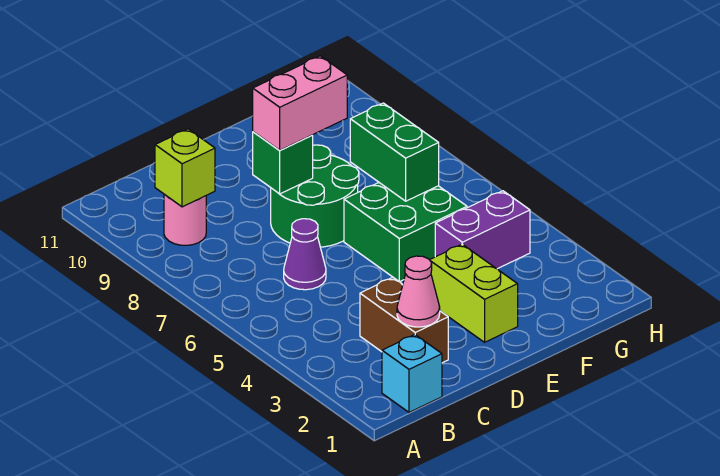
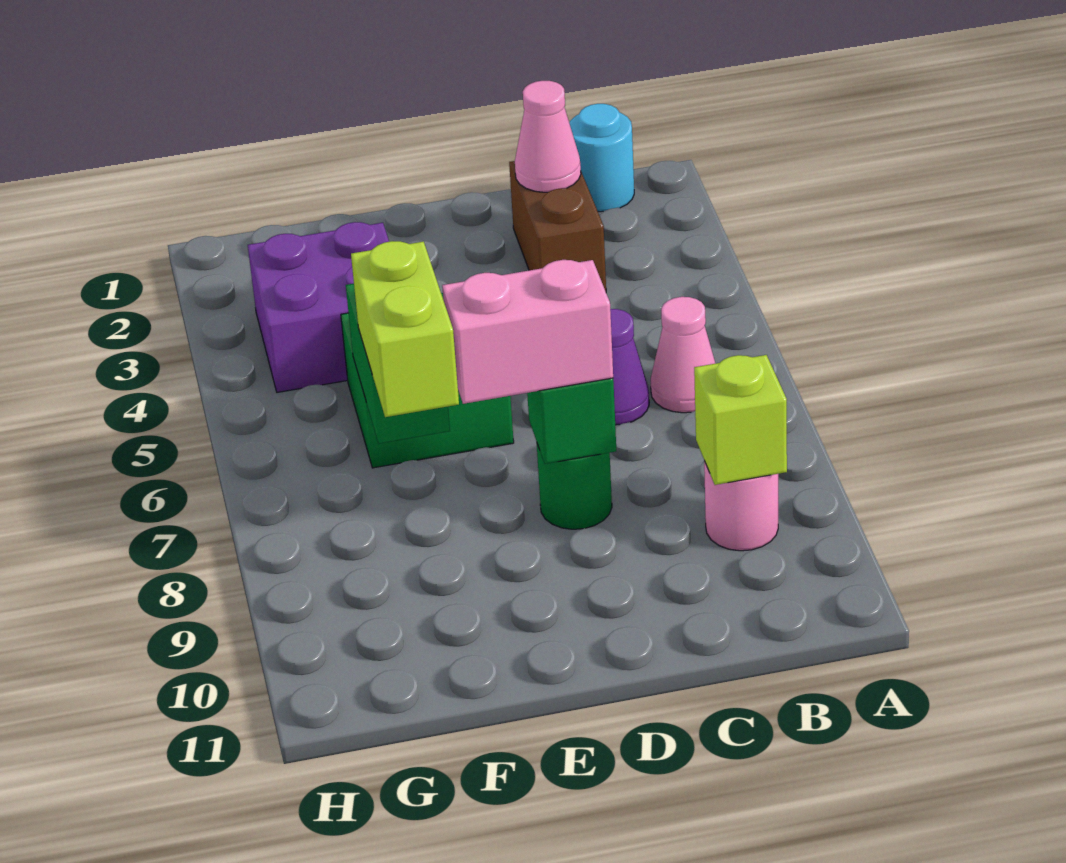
cyan brick B1 level 1 -> cyan round brick B1 level 1
none -> pink cone B6 level 1
green round brick D7:E8 level 1 -> green round brick D8 level 1
lime brick E2:E3 level 1 -> lime brick F7:F8 level 3
purple brick F4:G4 level 1 -> purple brick F3:G4 level 1

